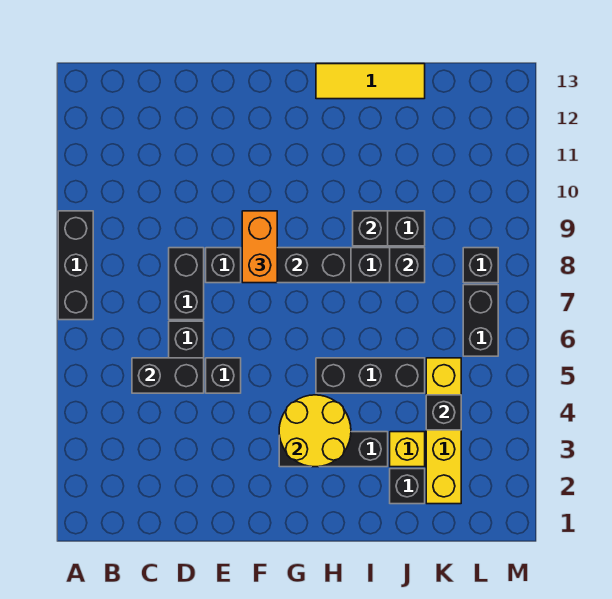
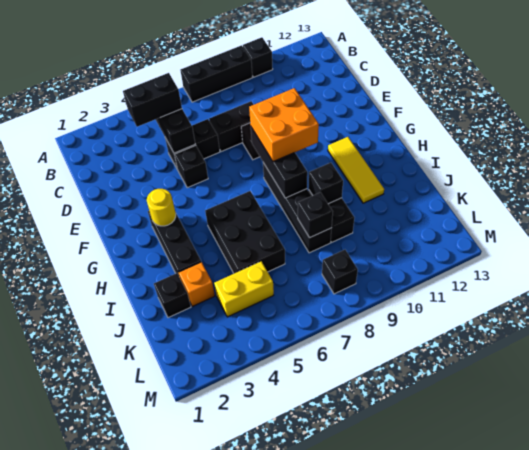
orange brick F8:F9 level 3 -> orange brick F8:G9 level 3
yellow round brick G3:H4 level 2 -> yellow round brick G3 level 2
black brick H5:J5 level 1 -> black brick H5:J6 level 1
yellow tile H13:J13 level 1 -> yellow tile G11:I11 level 1
yellow brick J3 level 1 -> orange brick J3 level 1
yellow brick K2:K5 level 1 -> yellow brick K4:K5 level 1
black brick K4 level 2 -> black brick A10 level 1
black brick L6:L7 level 1 -> black brick C4:C5 level 3

